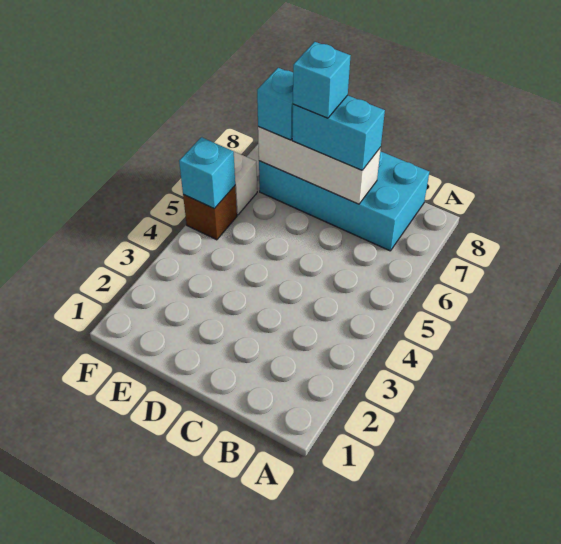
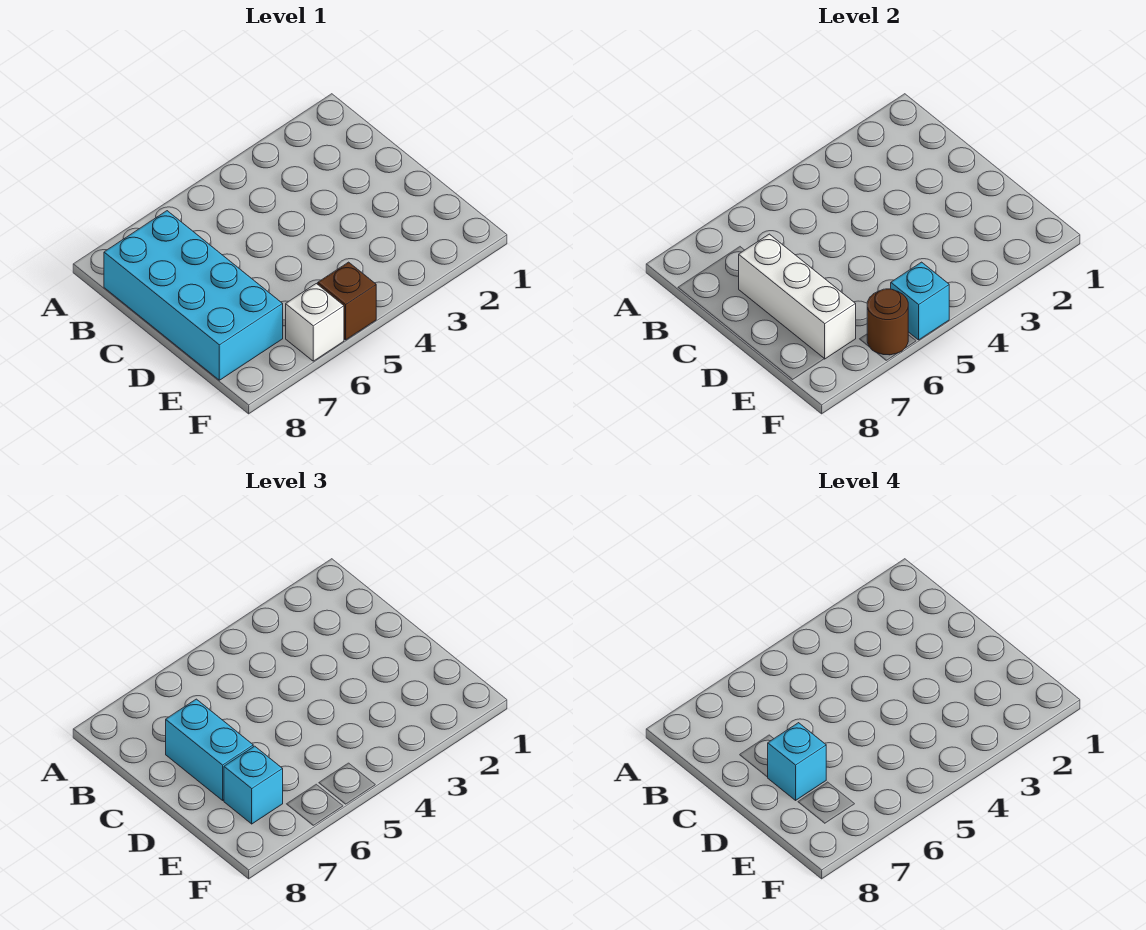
none -> brown round brick F6 level 2

